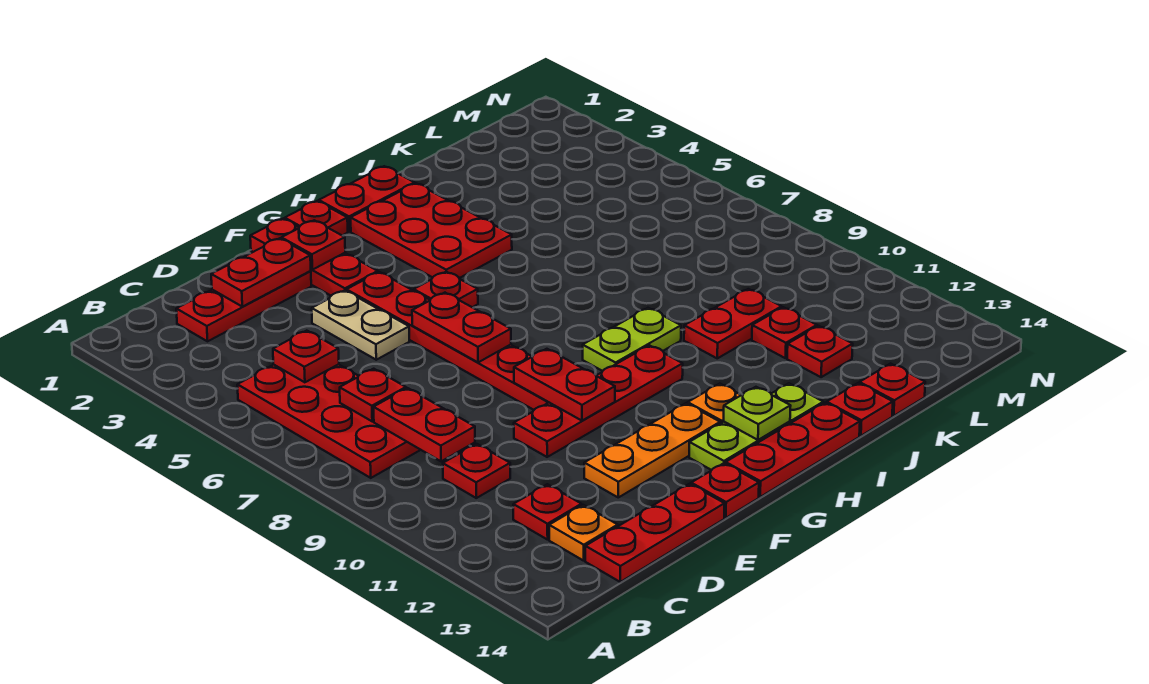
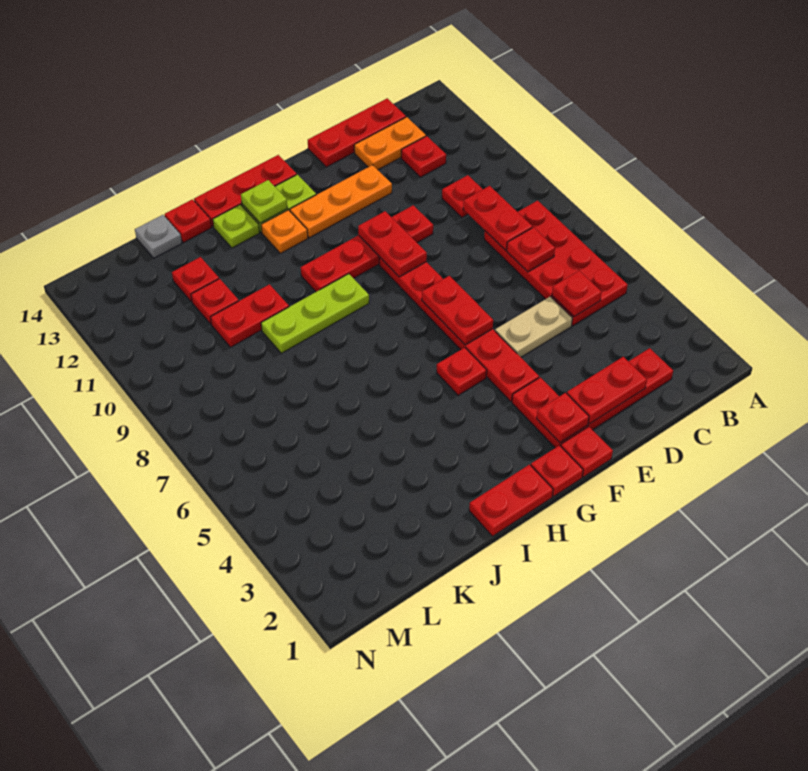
orange plate C13 level 1 -> orange plate C13:D13 level 1
tan plate E4:E5 level 1 -> tan plate D5:E5 level 1
red plate F14 level 1 -> none
red plate H2:I4 level 1 -> none
lime plate H9:I9 level 1 -> lime plate H9:J9 level 1
red plate K14 level 1 -> grey plate K14 level 1

